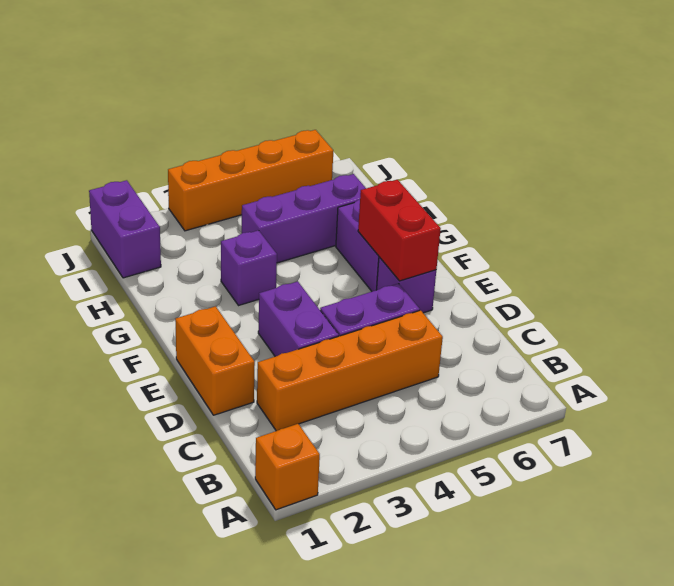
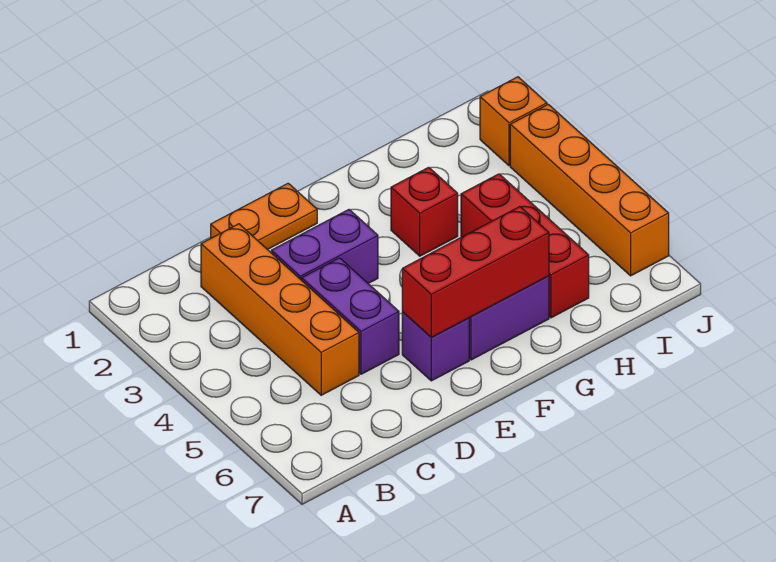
orange brick A1 level 1 -> orange brick J2 level 1
orange brick D1:E1 level 1 -> orange plate D1:E1 level 1
red brick E6:F6 level 2 -> red brick E6:G6 level 2
purple brick G3 level 1 -> red brick G3 level 1
purple brick H4:H6 level 1 -> red brick H4:H6 level 1
purple brick I1:J1 level 1 -> none

